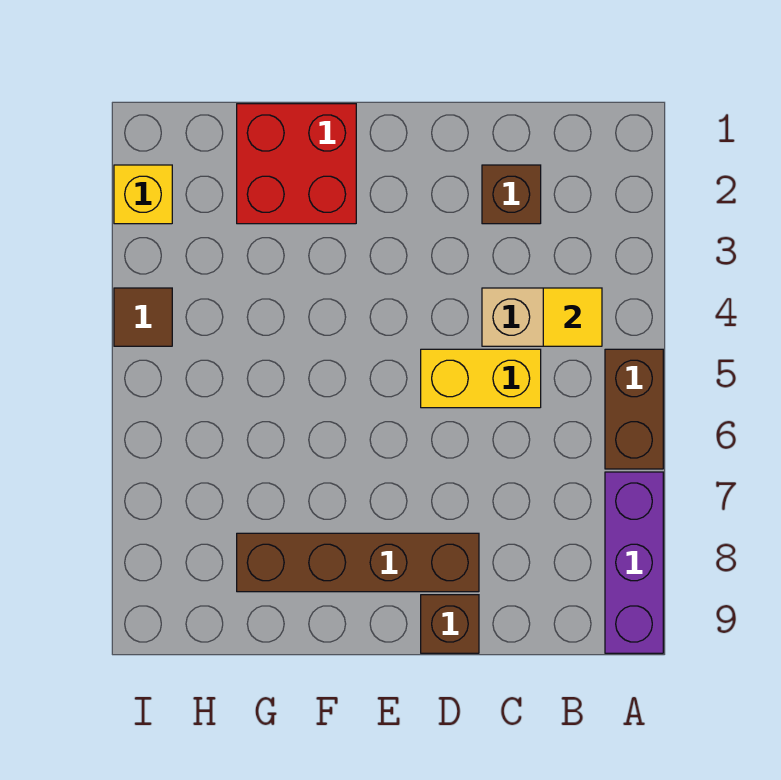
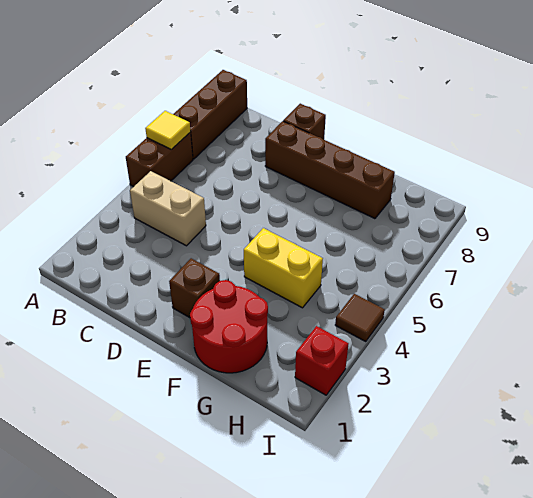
purple brick A7:A9 level 1 -> brown brick A7:A9 level 1
yellow tile B4 level 2 -> yellow tile A6 level 2
brown brick C2 level 1 -> brown brick E2 level 1
yellow brick C5:D5 level 1 -> yellow brick F4:G4 level 1
red brick F1:G2 level 1 -> red round brick F1:G2 level 1
yellow brick I2 level 1 -> red brick I2 level 1

